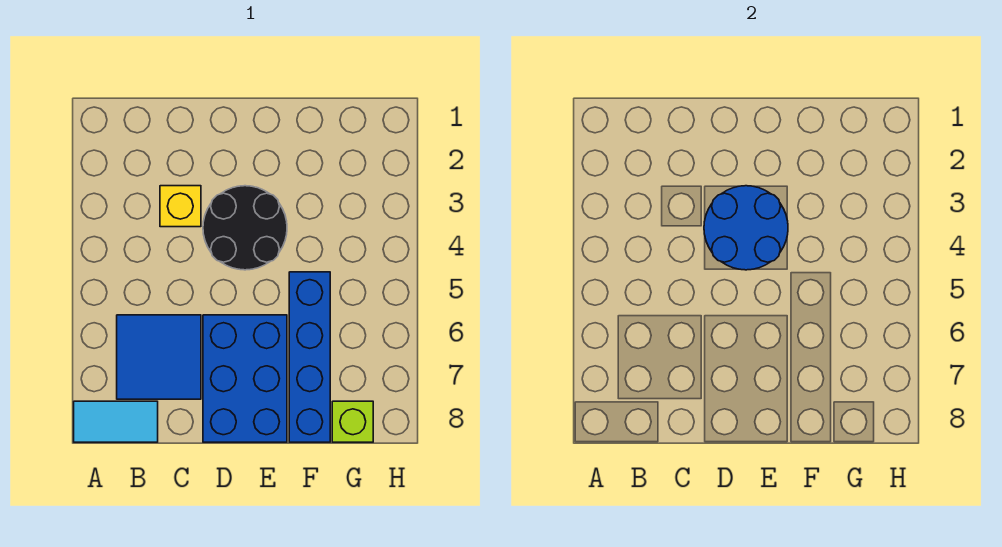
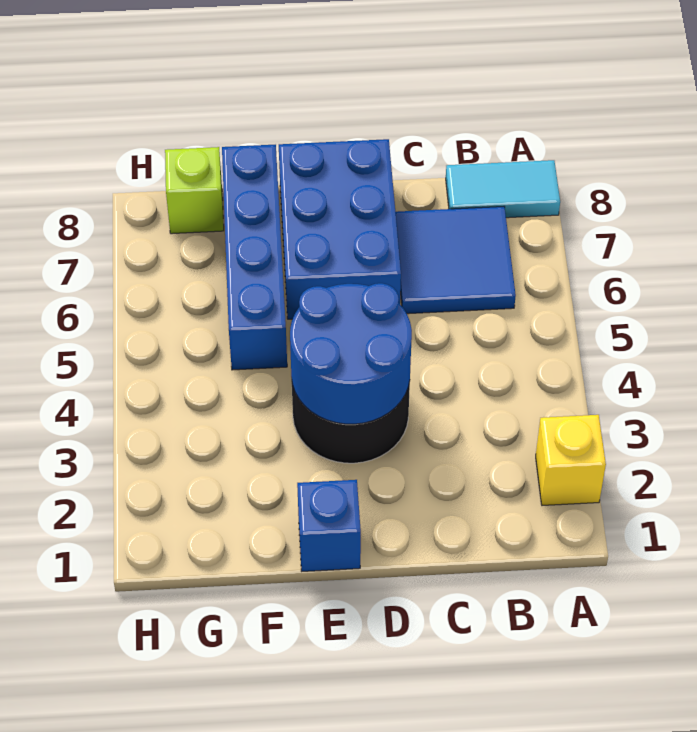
yellow brick C3 level 1 -> yellow brick A2 level 1
none -> blue brick E1 level 1

